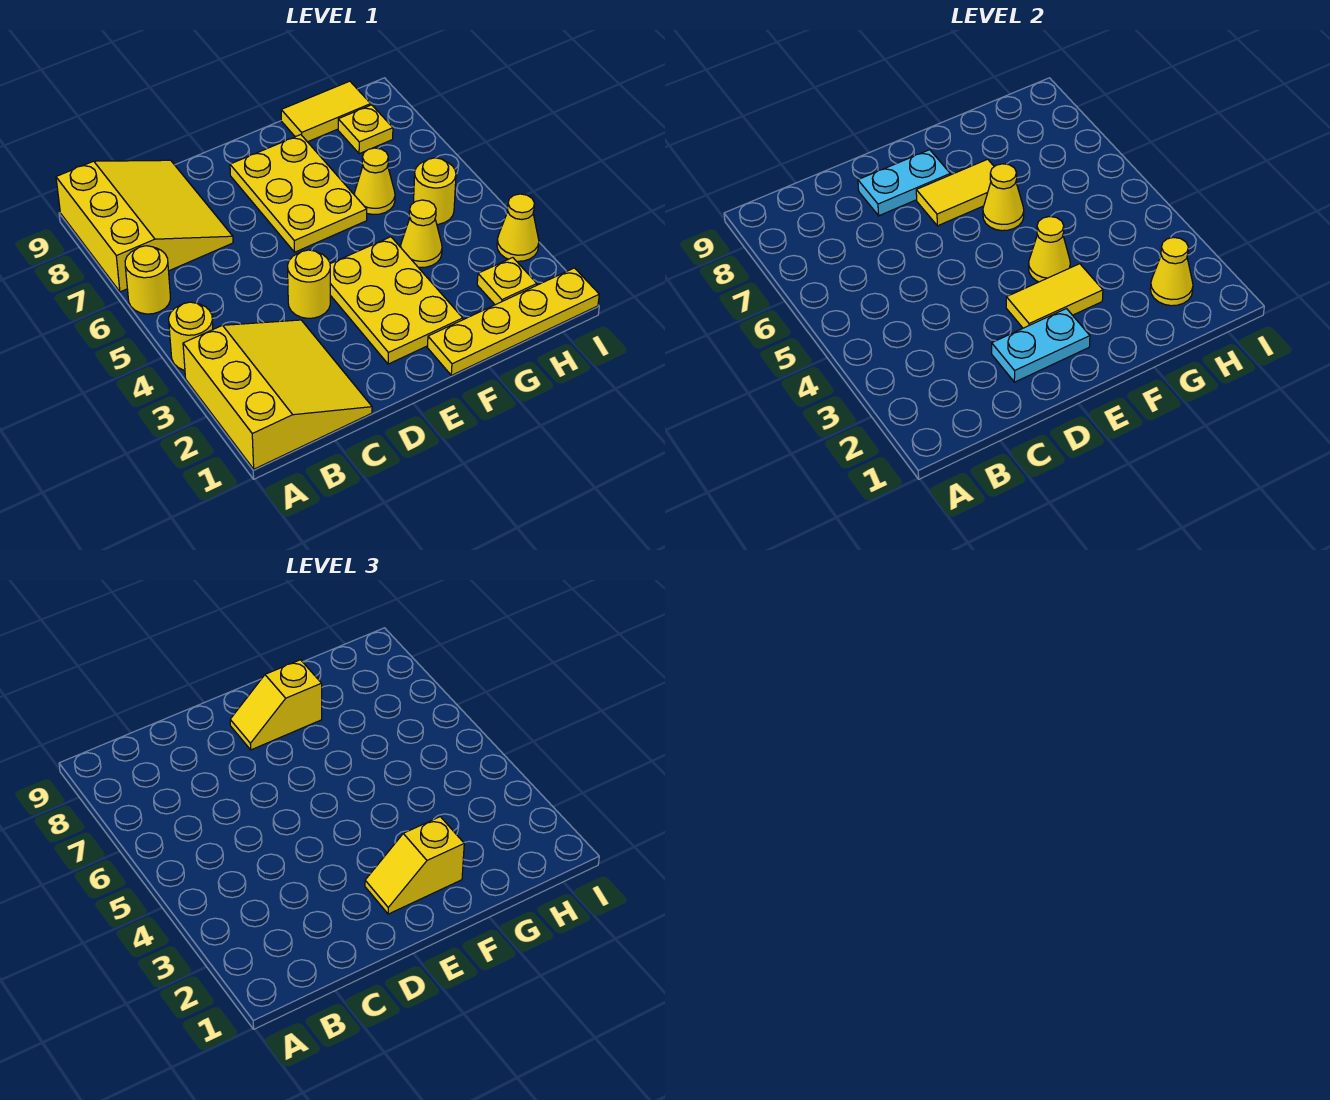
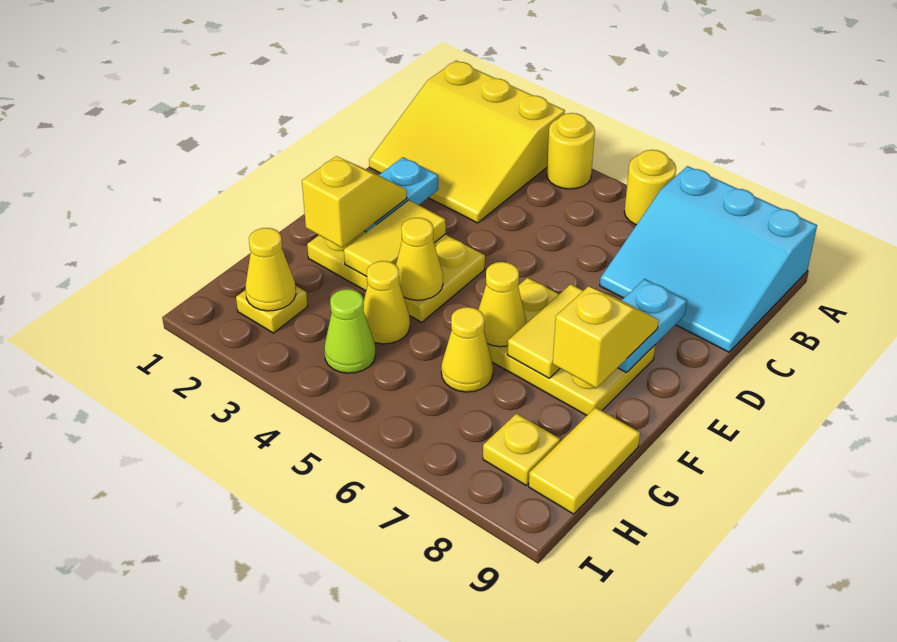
yellow slope A7:C9 level 1 top A -> cyan slope A7:C9 level 1 top A
yellow round brick D4 level 1 -> none
yellow plate F1:I1 level 1 -> none
none -> lime cone H4 level 1
yellow round brick H5 level 1 -> none
yellow cone I3 level 1 -> none

